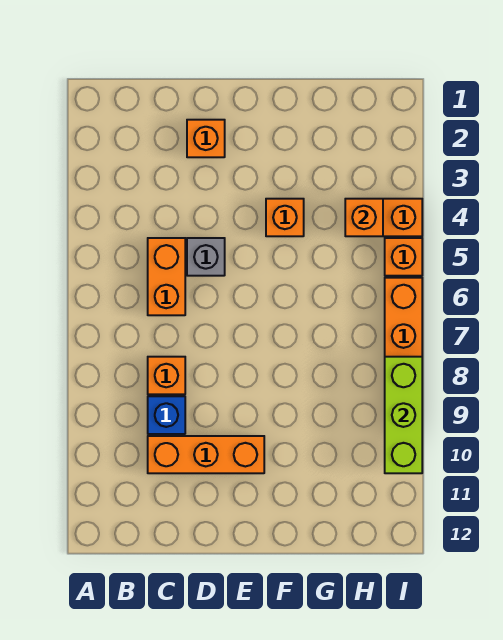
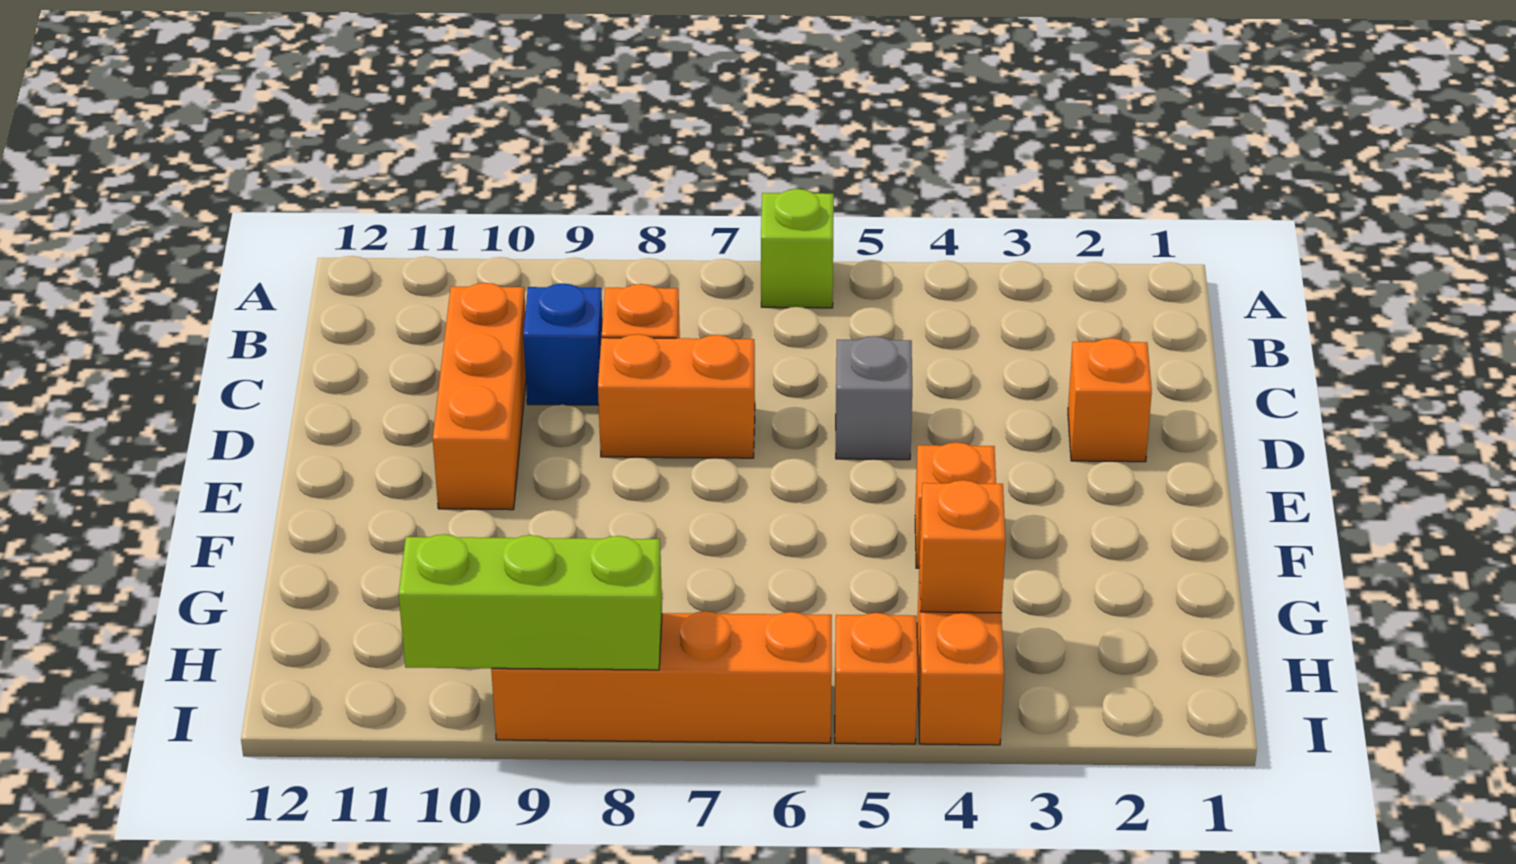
none -> lime brick A6 level 1
orange brick C5:C6 level 1 -> orange brick D7:D8 level 1

